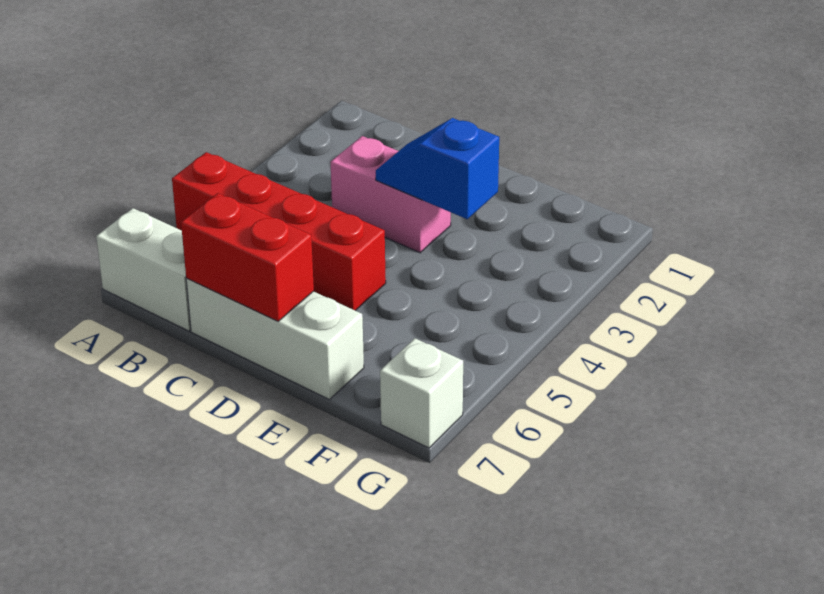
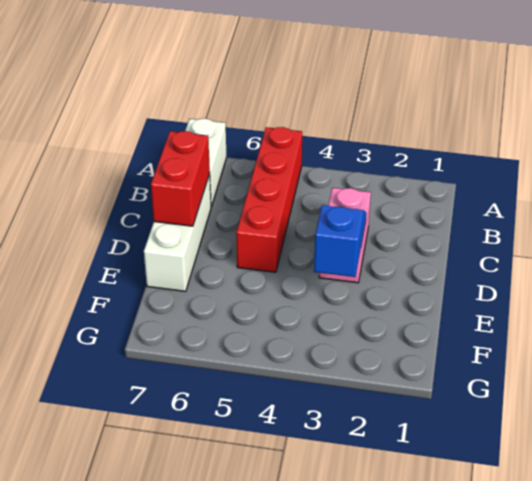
white brick G7 level 1 -> none

